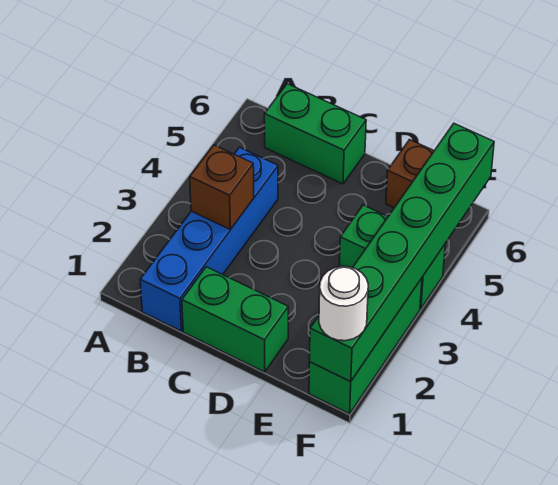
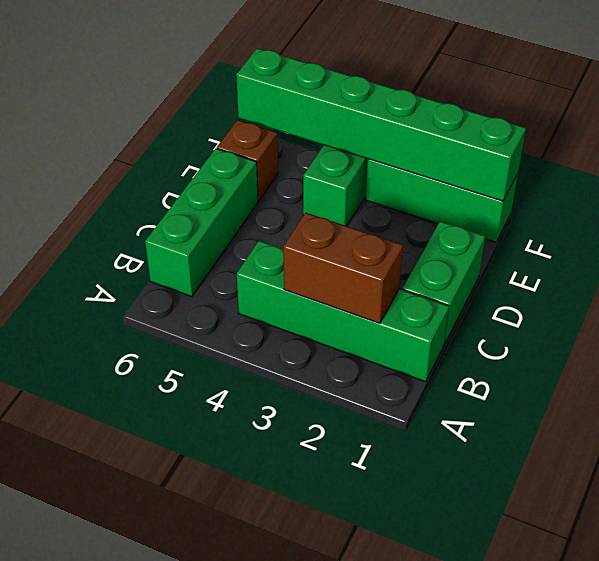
blue brick B1:B4 level 1 -> green brick B1:B4 level 1
brown brick B3 level 2 -> brown brick B2:B3 level 2
green brick B6:C6 level 1 -> green brick B6:D6 level 1
white round brick F1 level 3 -> none

